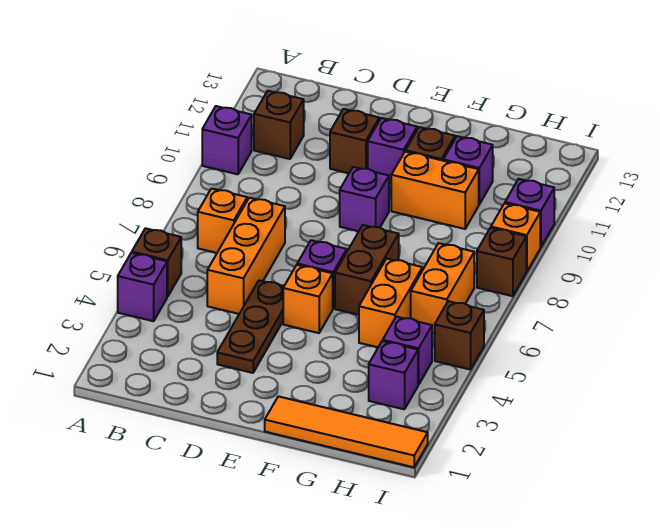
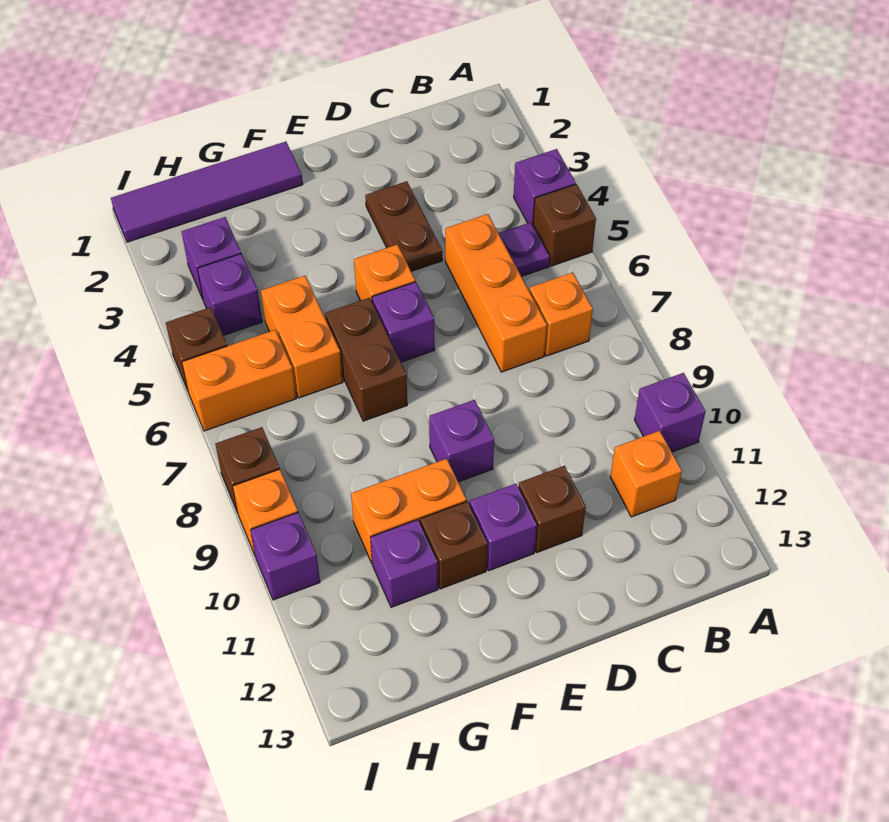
none -> purple plate B5 level 1
brown brick B11 level 1 -> orange brick B11 level 1
brown plate D3:D5 level 1 -> brown plate D3:D4 level 1
orange tile F1:I1 level 1 -> purple tile F1:I1 level 1
orange brick H6:H7 level 1 -> orange brick H6:I6 level 1

